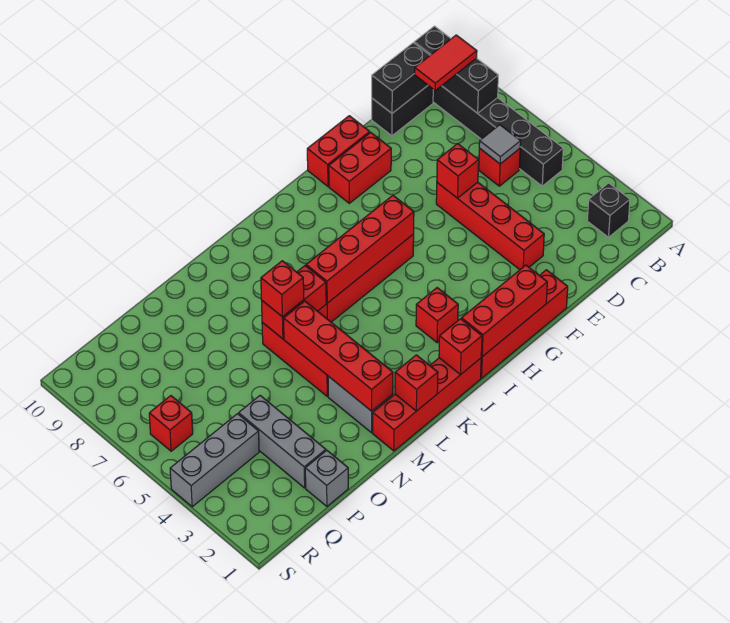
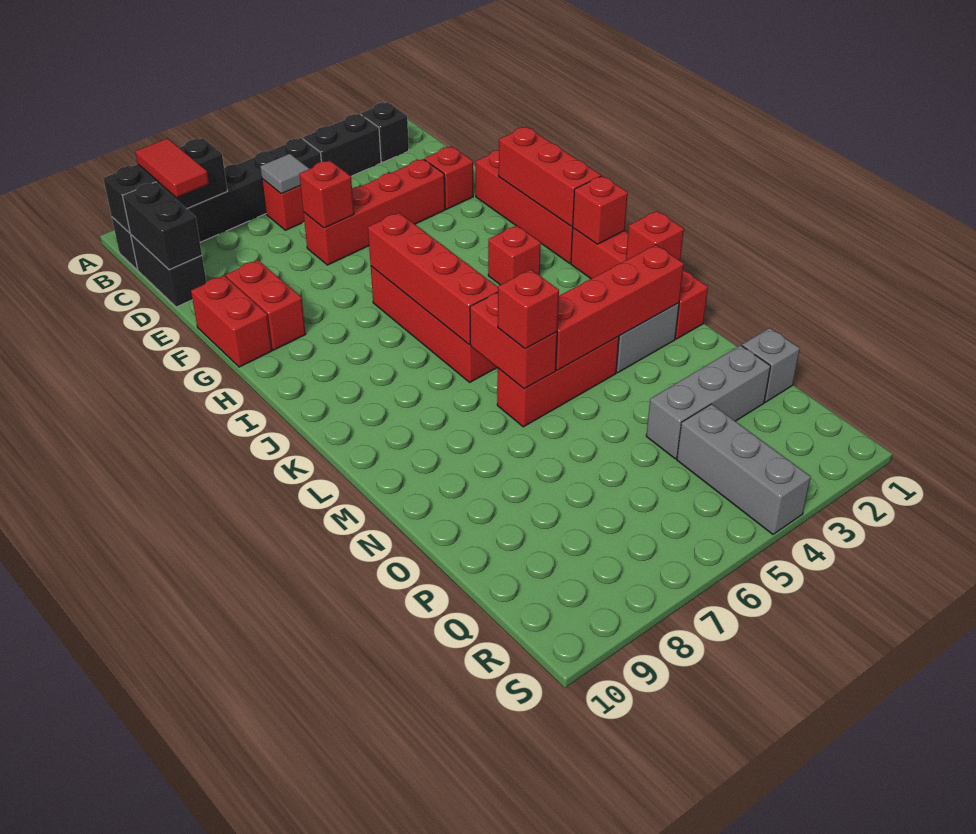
none -> black brick B3:B4 level 1
red brick R6 level 1 -> red brick E2 level 1

